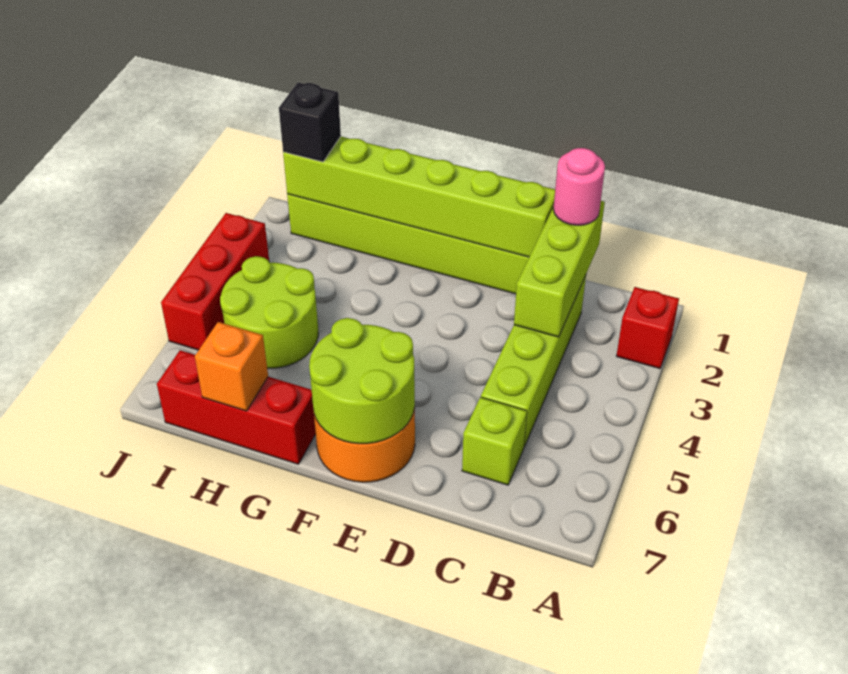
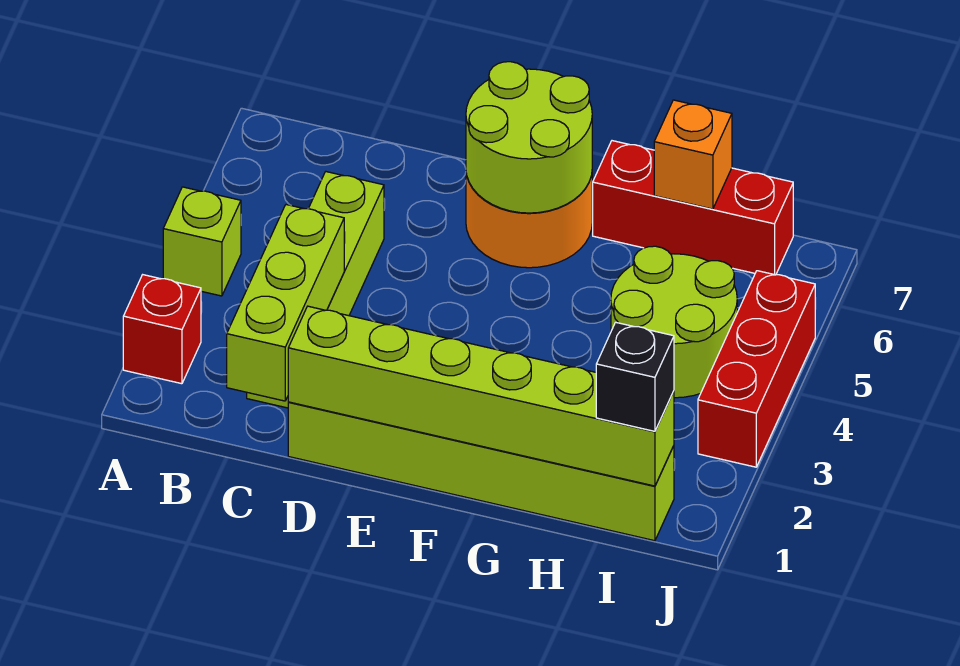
pink round brick C1 level 3 -> none
lime brick C6 level 1 -> lime brick A4 level 1

